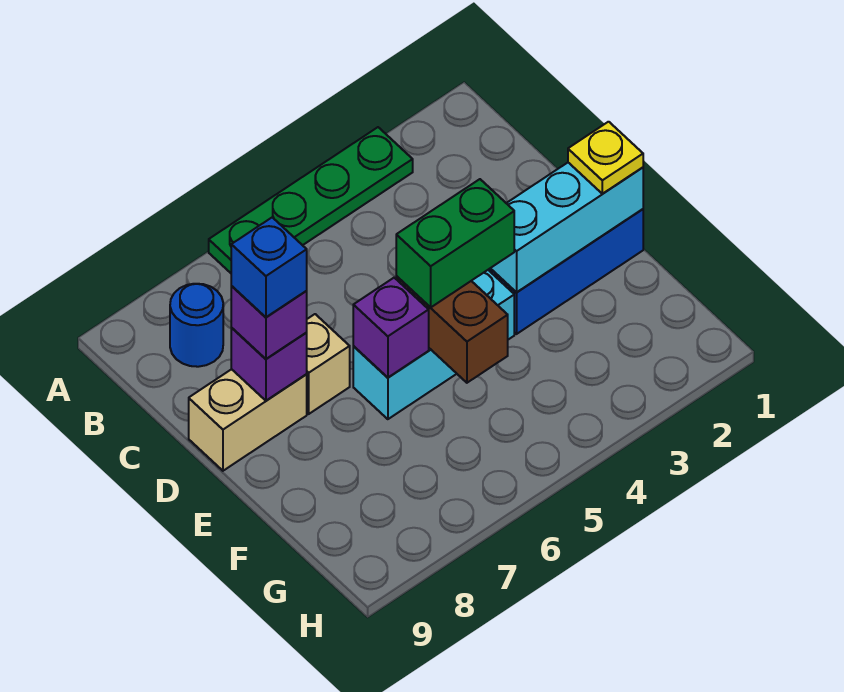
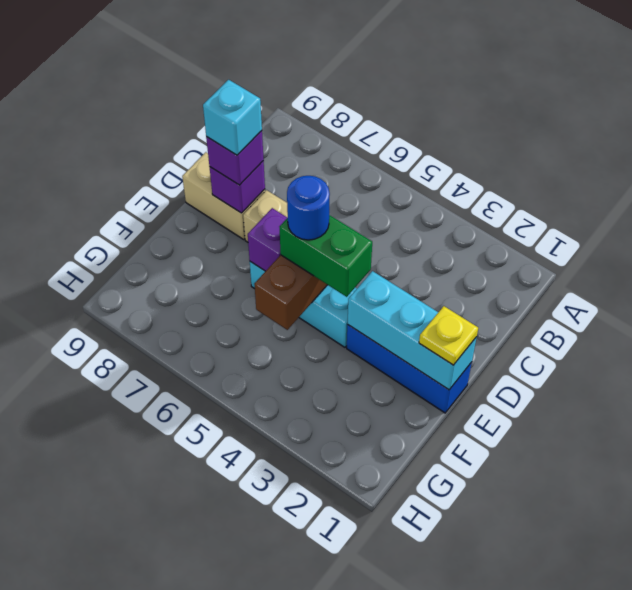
green plate A3:A6 level 1 -> none
blue round brick B8 level 1 -> blue round brick E5 level 4
blue brick D8 level 4 -> cyan brick D8 level 4

